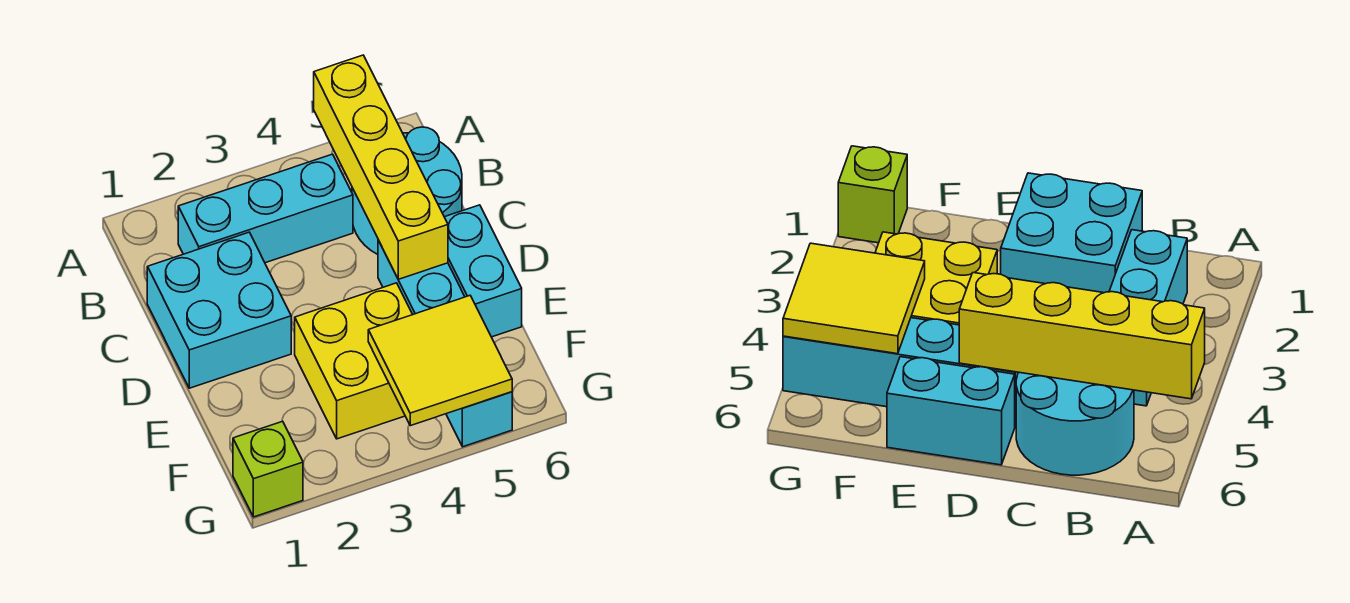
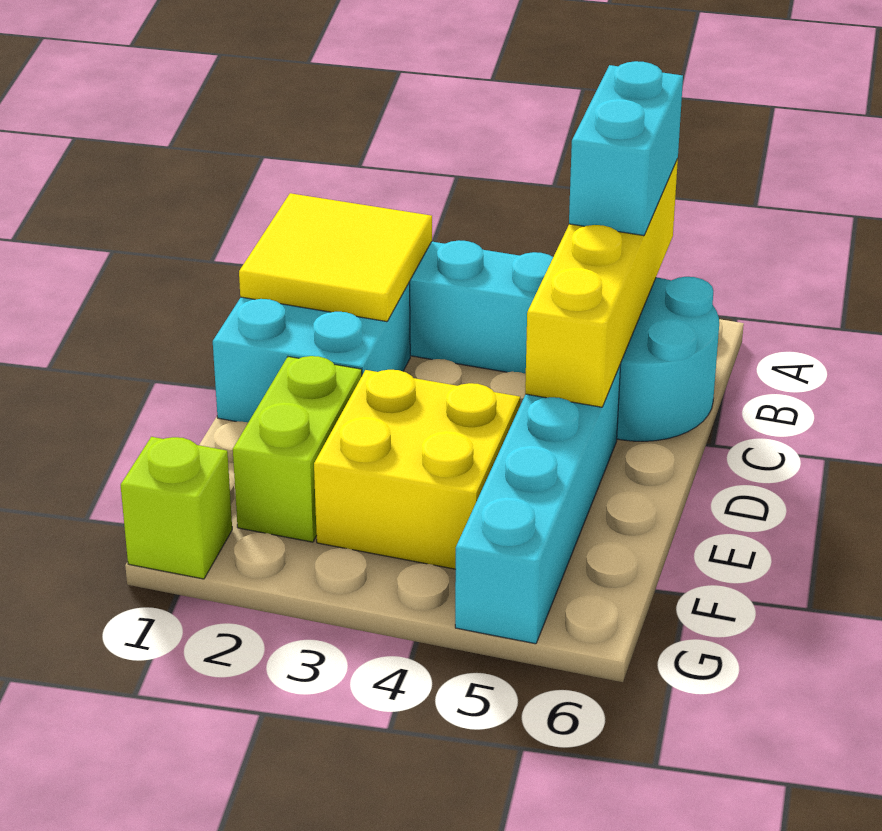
cyan brick D6:E6 level 1 -> cyan brick A5:B5 level 3
none -> lime brick E2:F2 level 1
yellow tile F4:G5 level 2 -> yellow tile B1:C2 level 2

